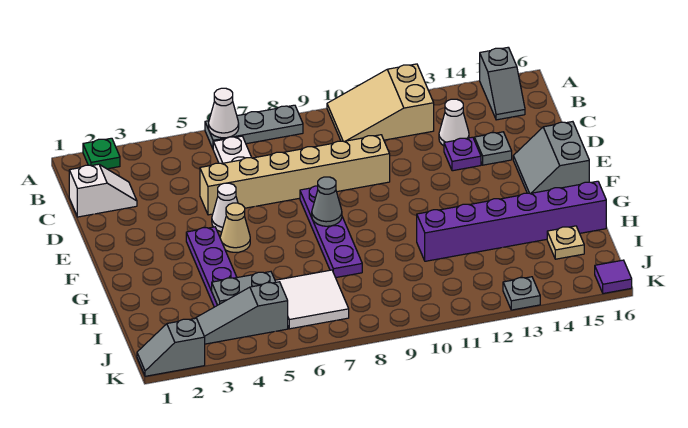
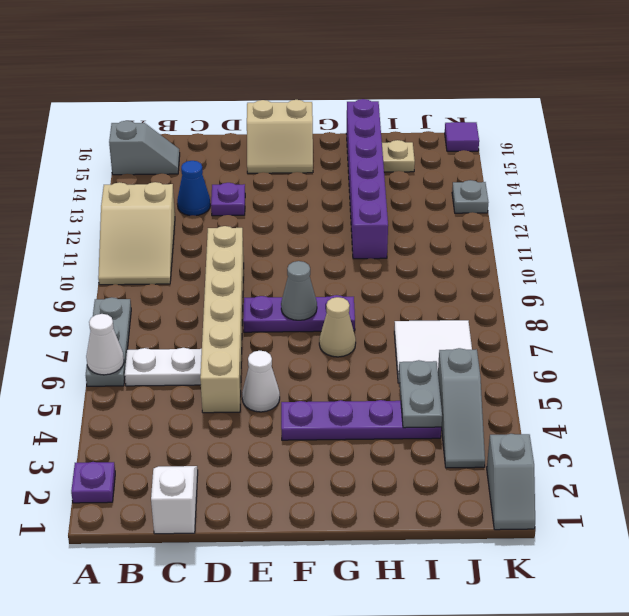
green plate A2 level 1 -> purple plate A2 level 1
white cone C13 level 1 -> blue cone C13 level 1
grey plate D14 level 1 -> none
purple plate E8:H8 level 1 -> purple plate E8:G8 level 1
grey slope E15:F16 level 1 top 16 -> tan slope E15:F16 level 1 top 16
tan cone F5 level 1 -> tan cone G7 level 1

